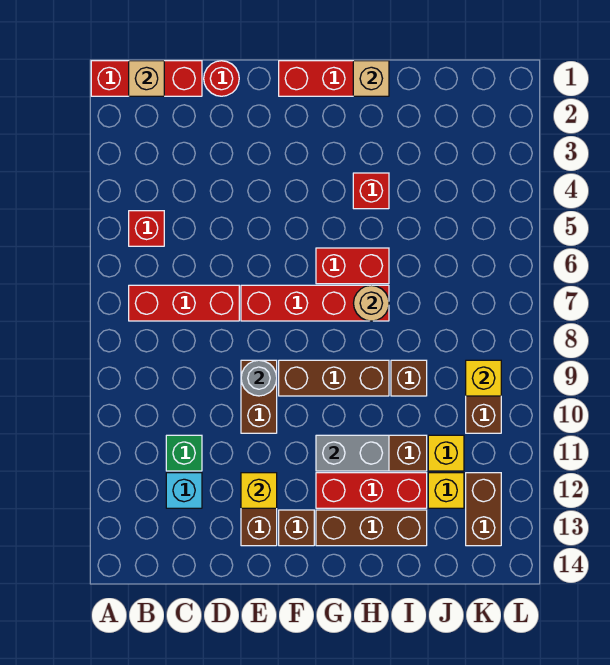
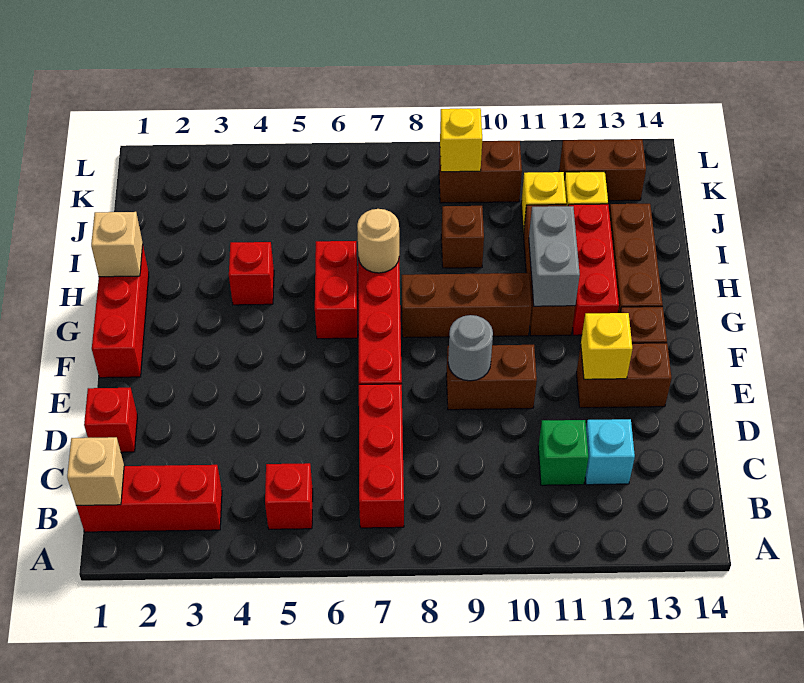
red brick A1:C1 level 1 -> red brick B1:B3 level 1
red round brick D1 level 1 -> red brick D1 level 1
brown brick F9:H9 level 1 -> brown brick G8:G10 level 1

